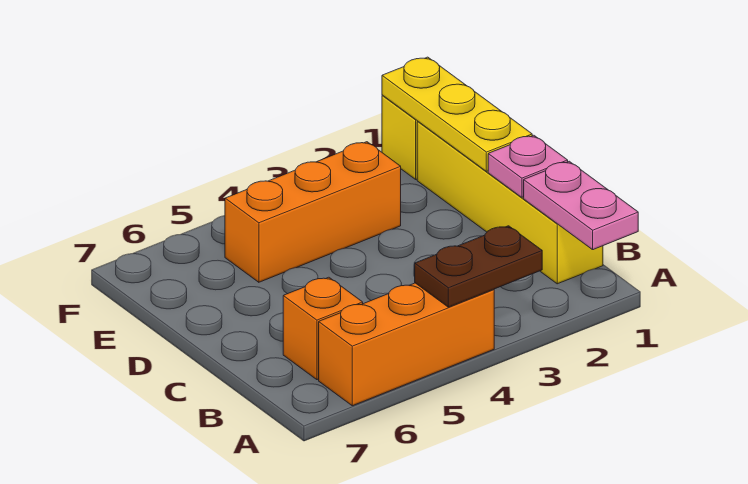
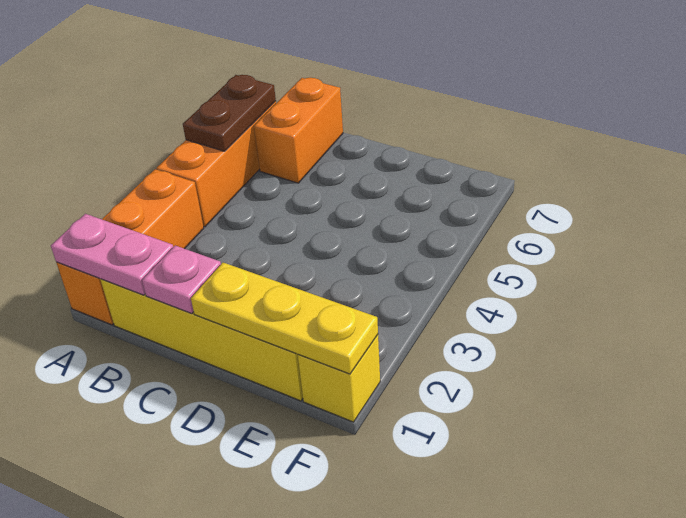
brown plate A3:A4 level 2 -> brown plate A5:A6 level 2
orange brick B6 level 1 -> orange brick B6:B7 level 1
orange brick E3:E5 level 1 -> orange brick A1:A3 level 1

